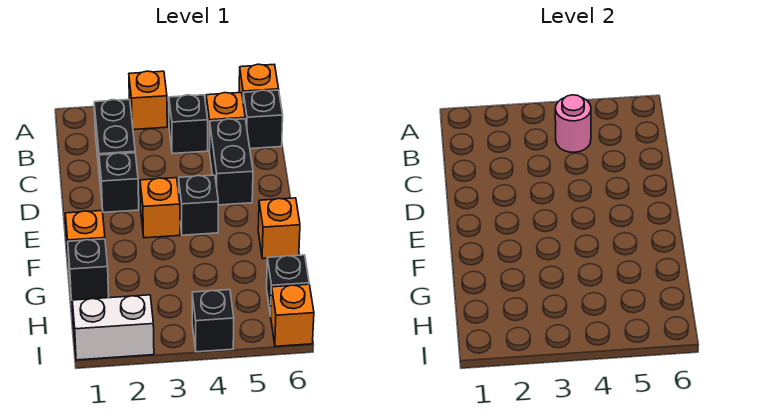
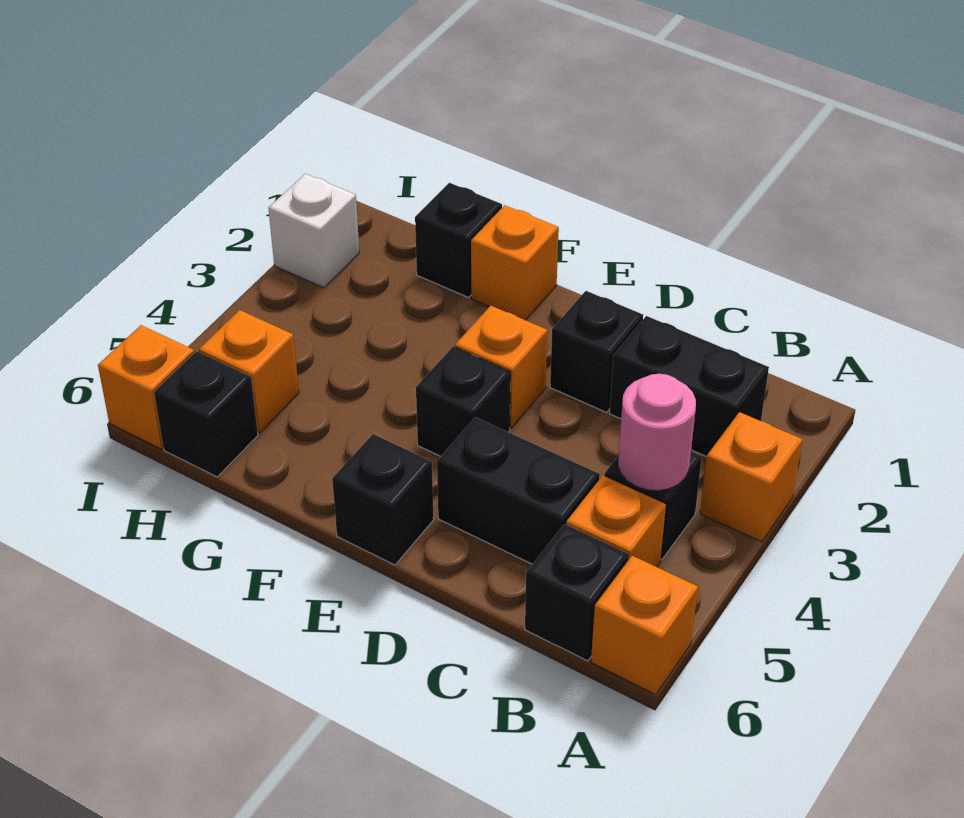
orange brick F6 level 1 -> orange brick H5 level 1
white brick I1:I2 level 1 -> white brick I2 level 1
black brick I4 level 1 -> black brick E6 level 1

